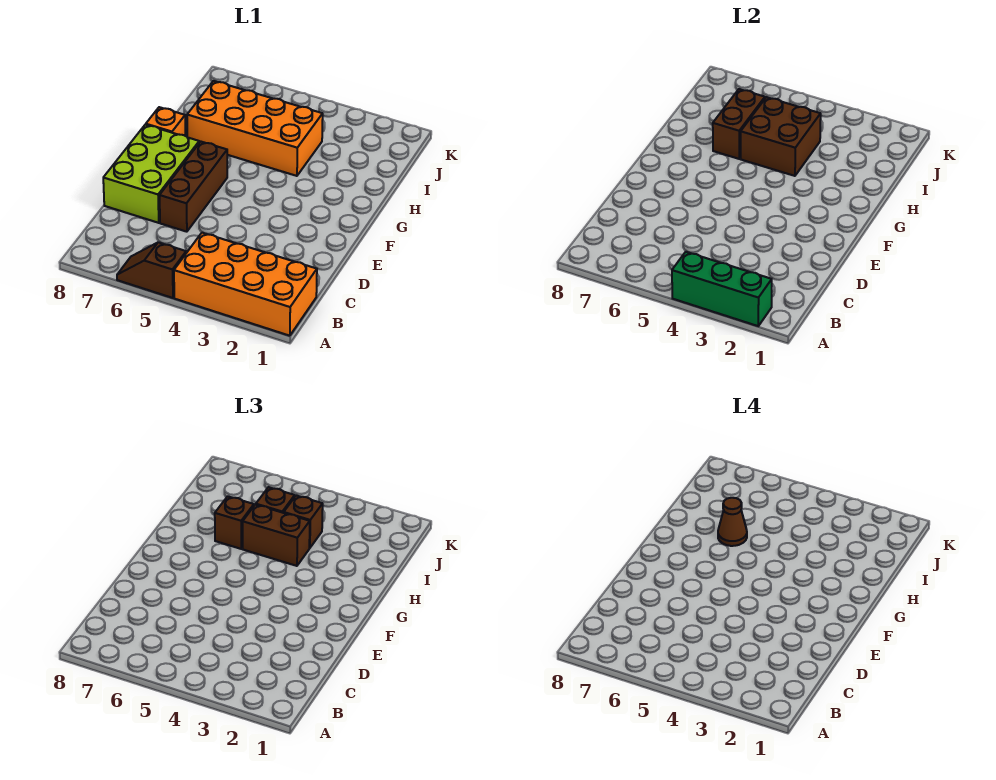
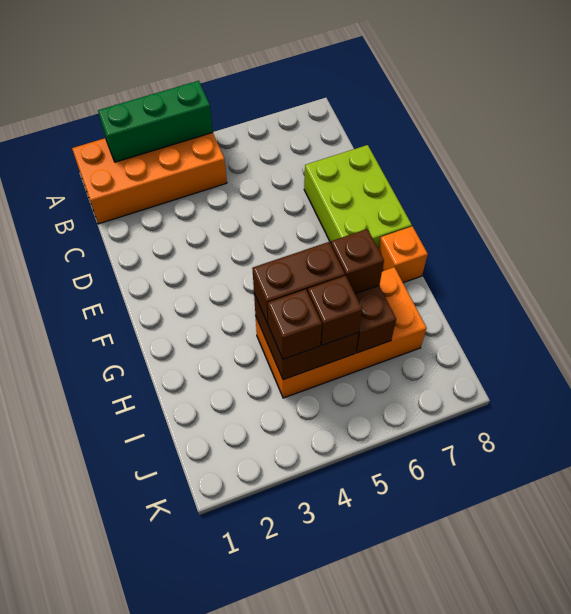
brown slope A5:A6 level 1 top 5 -> none
brown brick D6:F6 level 1 -> none
brown cone H6 level 4 -> none

